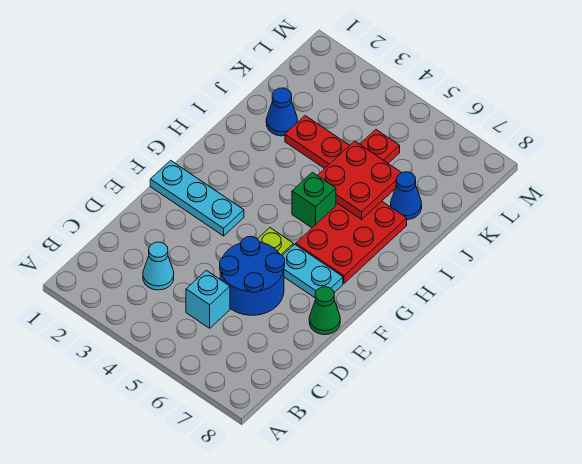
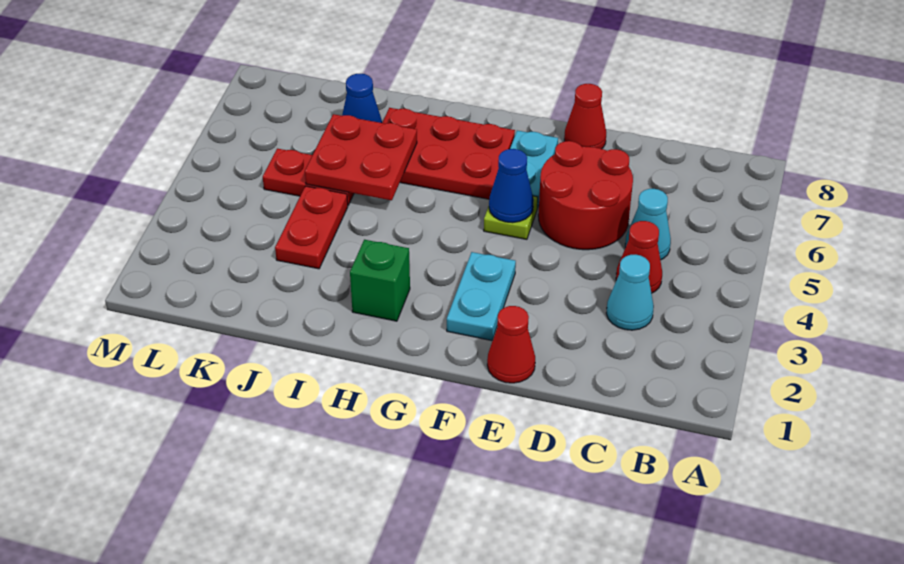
none -> red cone C4 level 1
cyan brick C5 level 1 -> cyan cone C5 level 1
blue round brick D5:E6 level 1 -> red round brick D5:E6 level 1
none -> red cone E1 level 1
green cone E8 level 1 -> red cone E8 level 1
cyan plate F1:F3 level 1 -> cyan plate F2:F3 level 1
green brick H5 level 1 -> green brick H2 level 1
blue cone J2 level 1 -> blue cone F5 level 2

